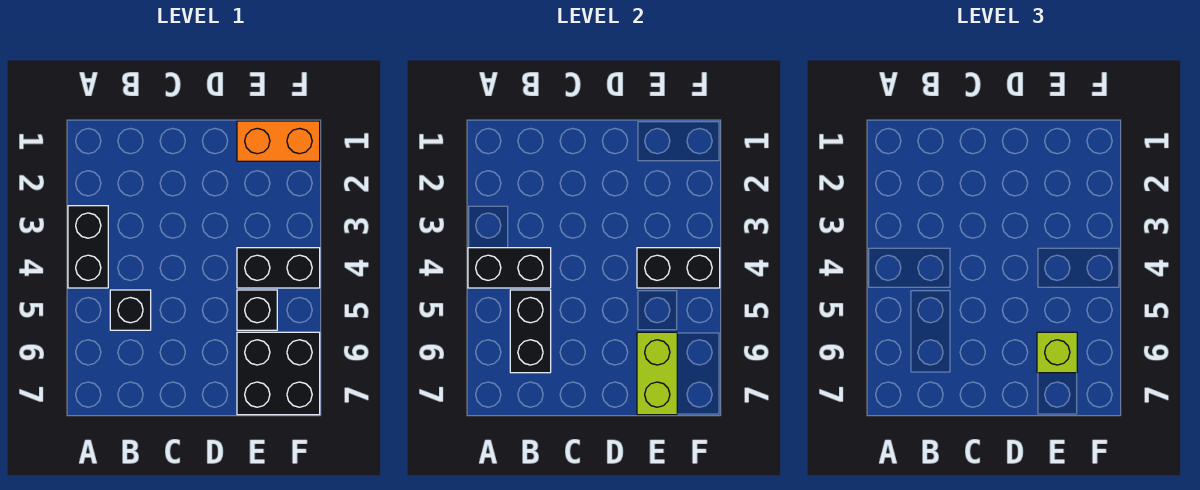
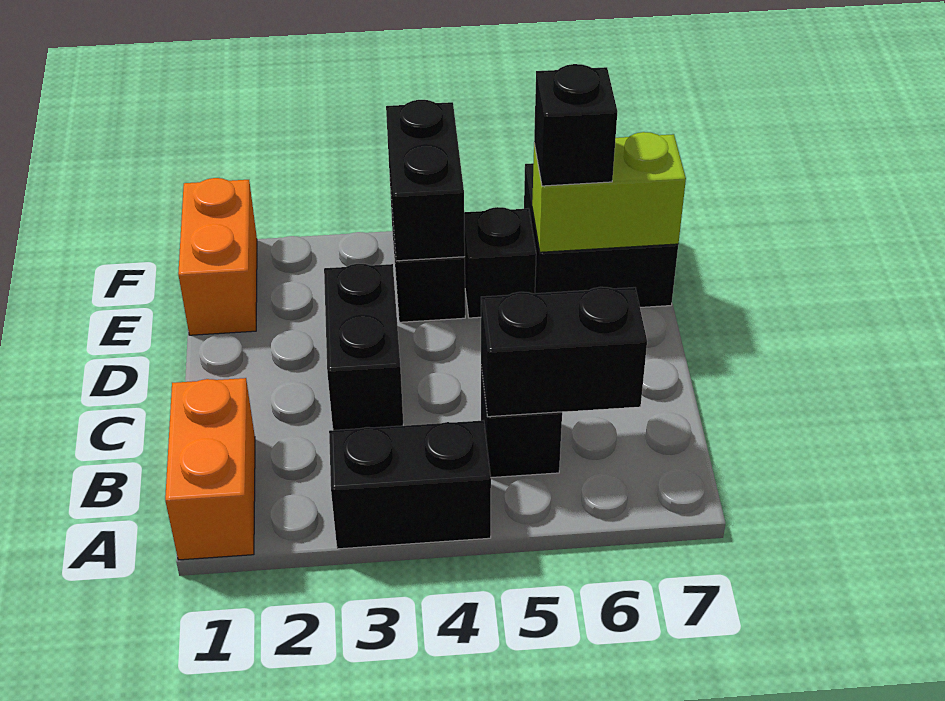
none -> orange brick A1:B1 level 1
black brick A4:B4 level 2 -> black brick C3:D3 level 1
lime brick E6 level 3 -> black brick E6 level 3

